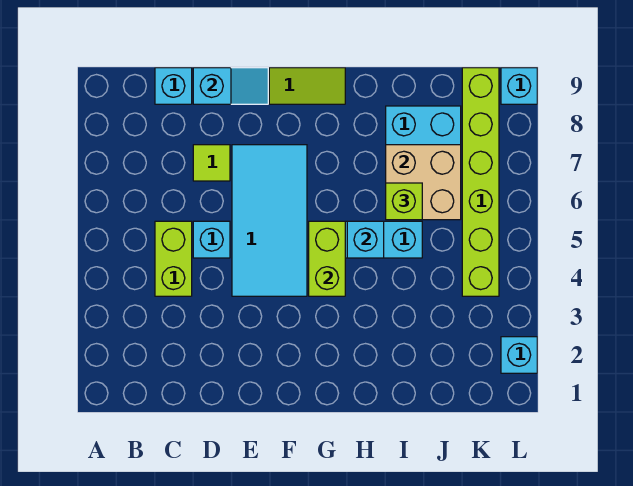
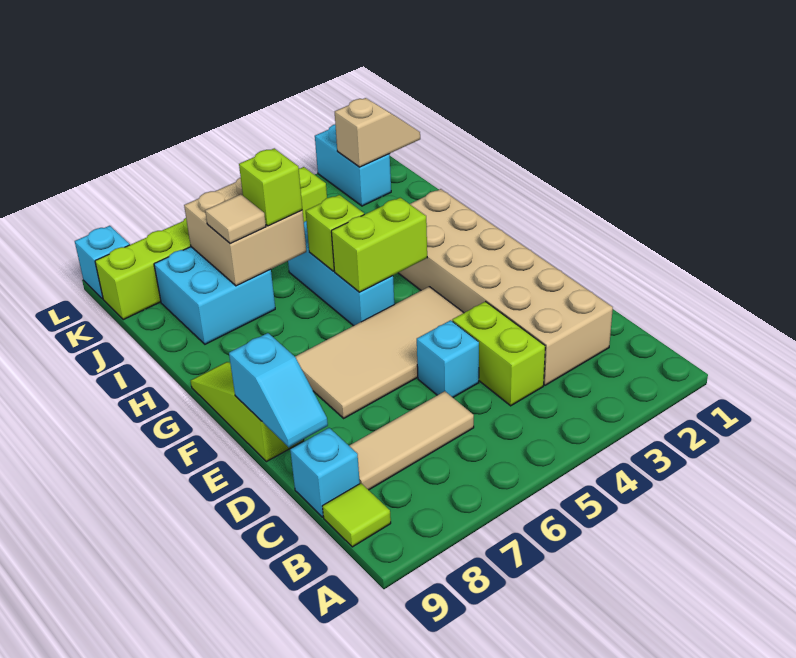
none -> tan brick C2:H3 level 1
lime brick C4:C5 level 1 -> lime brick C4:D4 level 1
none -> tan tile C6:C8 level 1
lime tile D7 level 1 -> lime tile B9 level 1
cyan slope D9:E9 level 2 top D -> cyan slope D9:E9 level 2 top E
cyan tile E4:F7 level 1 -> tan tile E4:F7 level 1
cyan brick H5 level 2 -> lime brick H5 level 2
none -> tan tile I7 level 3
none -> tan slope K1:K2 level 2 top 2
cyan brick L2 level 1 -> cyan brick K2:L2 level 1

